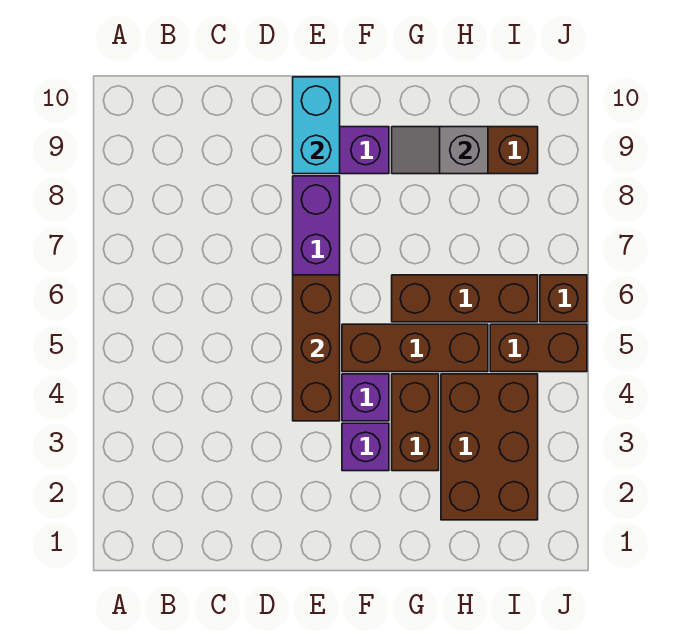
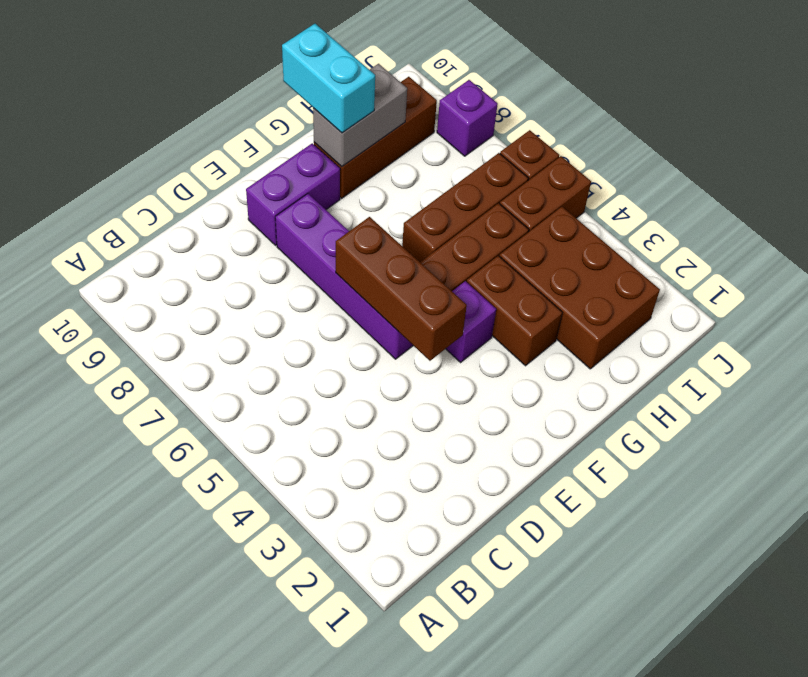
cyan brick E9:E10 level 2 -> cyan brick G9:G10 level 3
purple brick F3 level 1 -> purple brick J8 level 1
grey slope G9:H9 level 2 top H -> grey brick G9:H9 level 2

